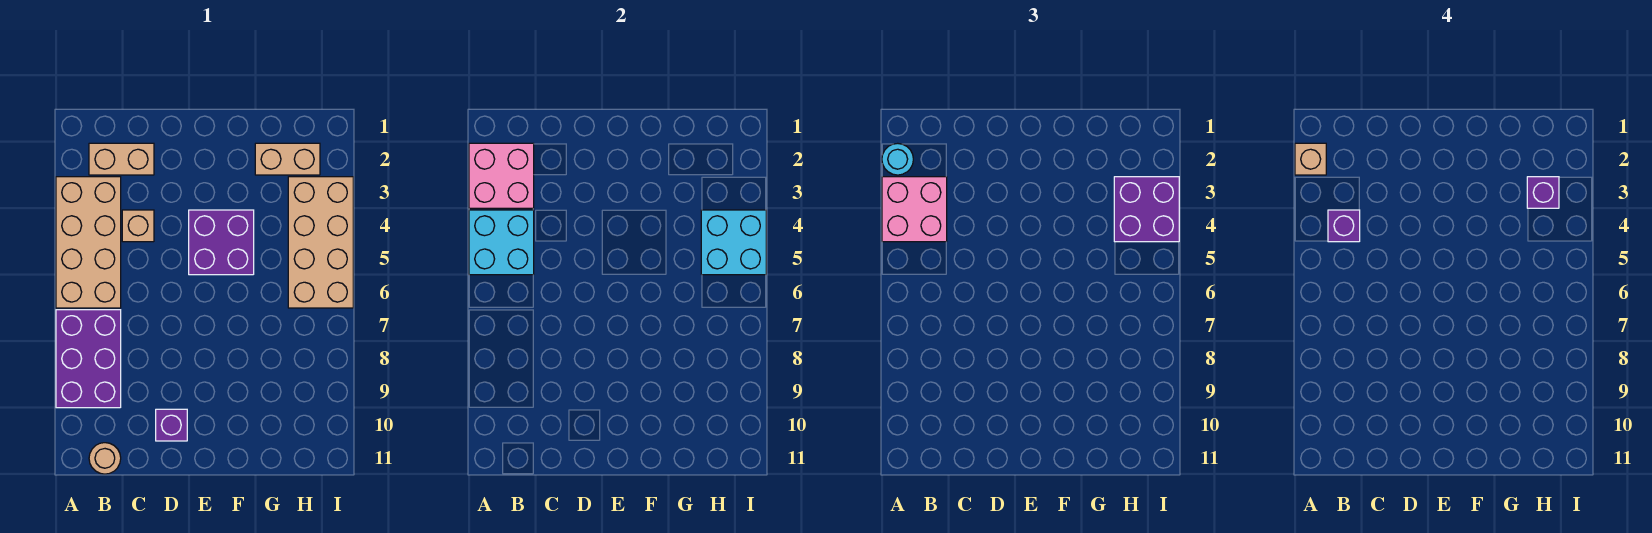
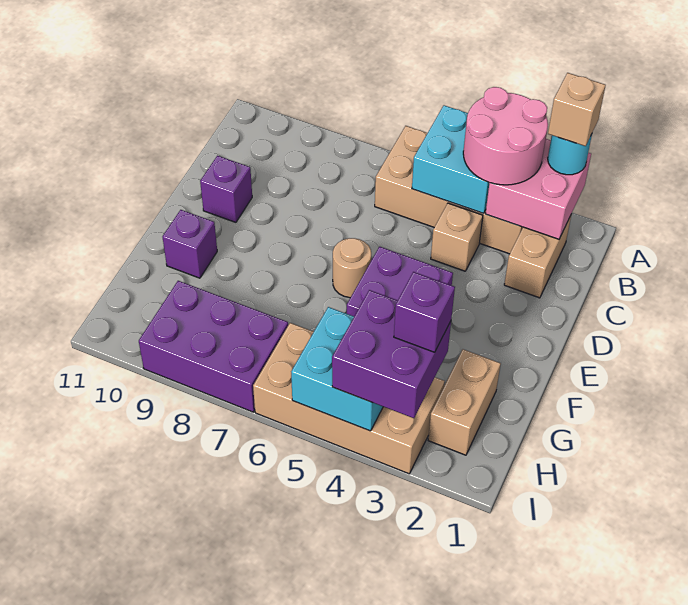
pink brick A3:B4 level 3 -> pink round brick A3:B4 level 3
purple brick A7:B9 level 1 -> purple brick H7:I9 level 1
purple brick B4 level 4 -> purple brick F10 level 1
tan round brick B11 level 1 -> tan round brick E6 level 1

